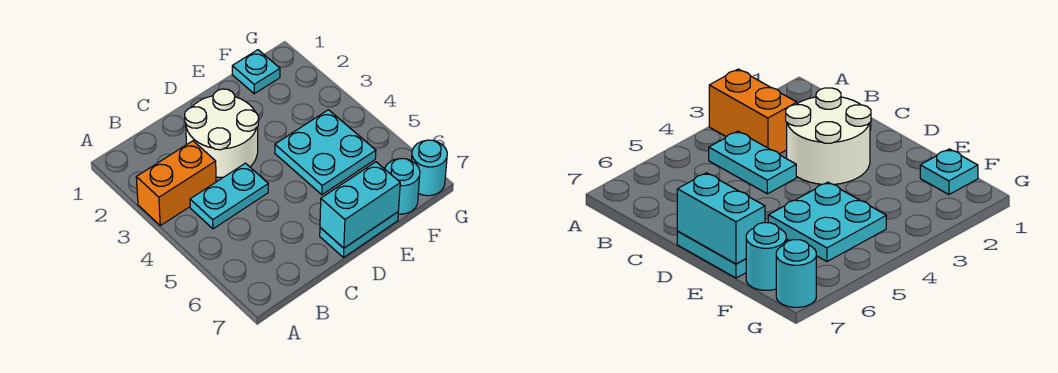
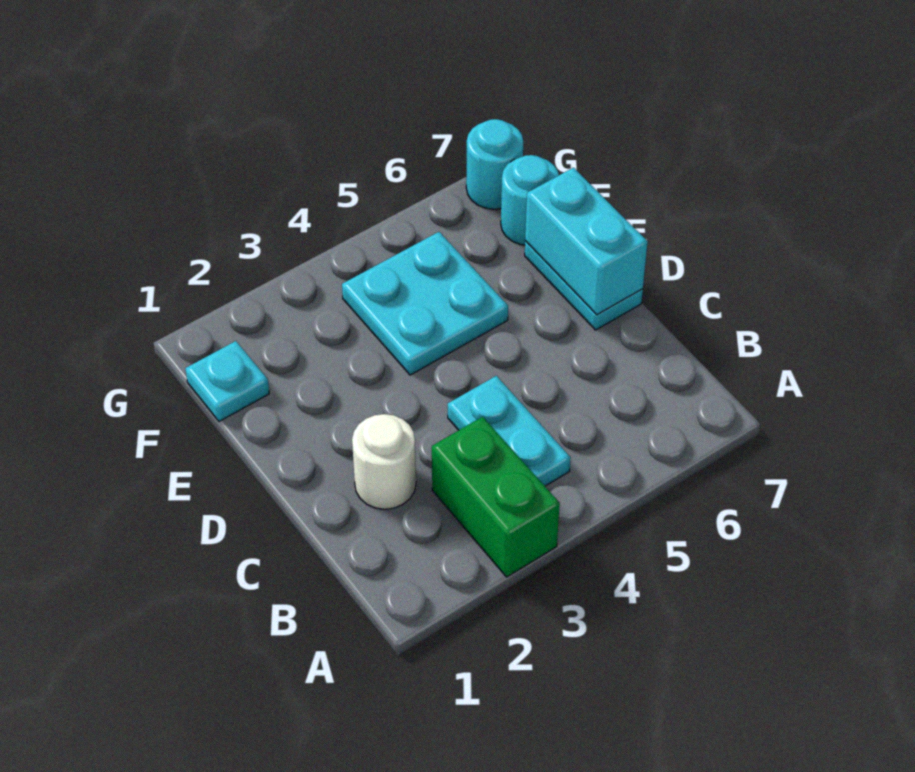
orange brick A3:B3 level 1 -> green brick A3:B3 level 1
white round brick C2:D3 level 1 -> white round brick C2 level 1

